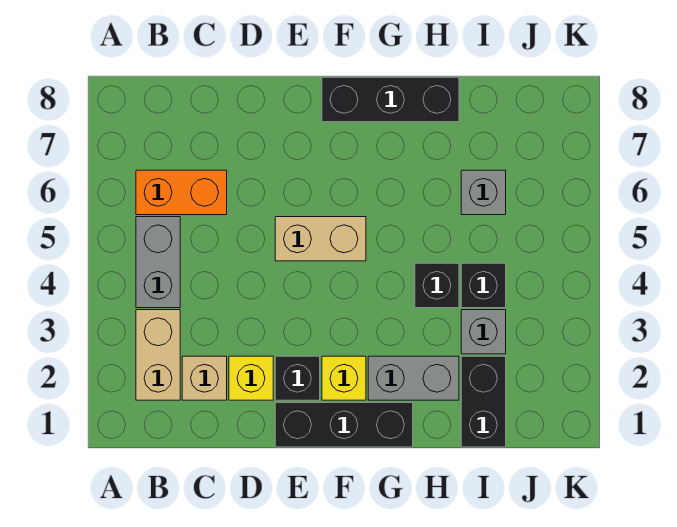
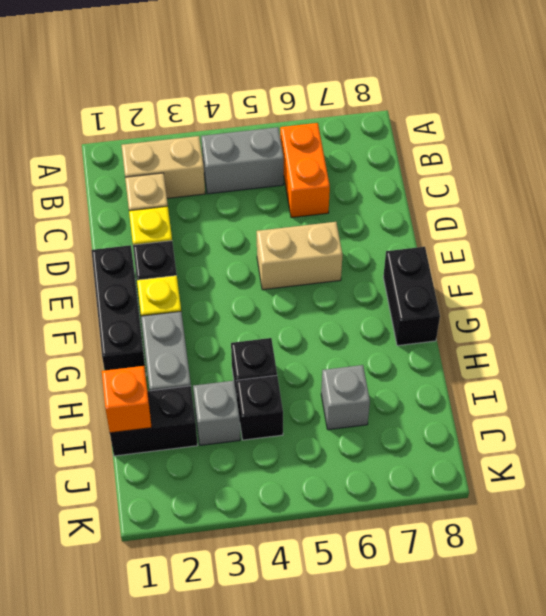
tan brick E5:F5 level 1 -> tan brick E5:E6 level 1
black brick F8:H8 level 1 -> black brick F8:G8 level 1
none -> orange brick I1 level 2

